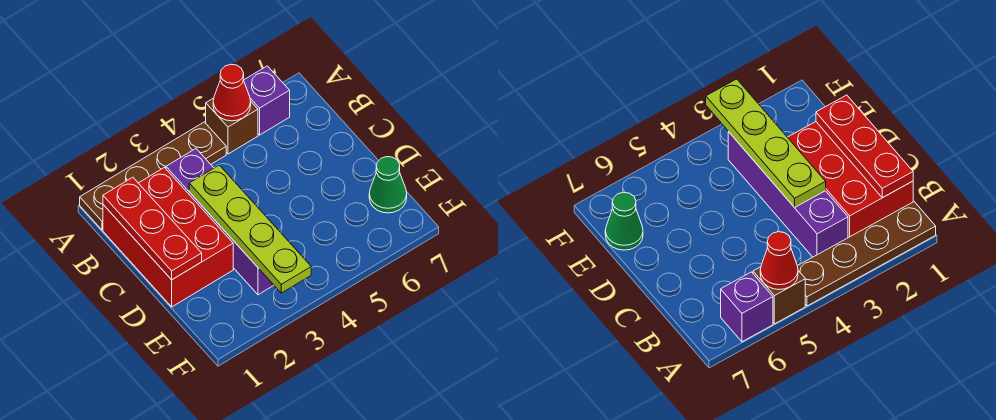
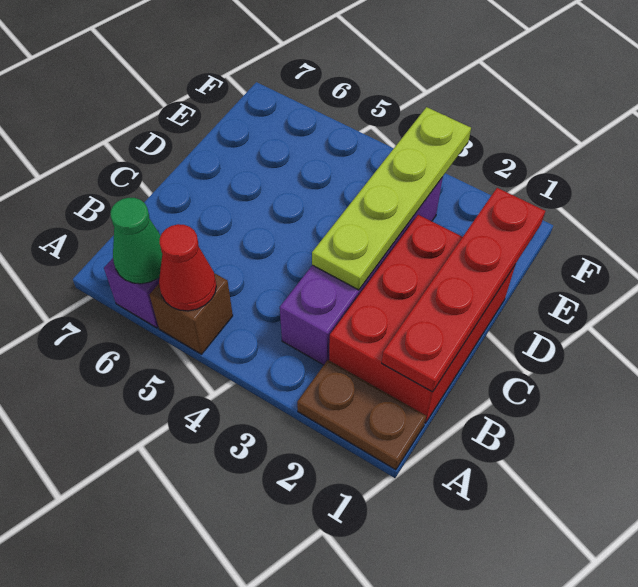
brown plate A1:A4 level 1 -> brown plate A1:A2 level 1
red plate B1:D1 level 2 -> red plate B1:E1 level 2
green cone E7 level 1 -> green cone A6 level 2

